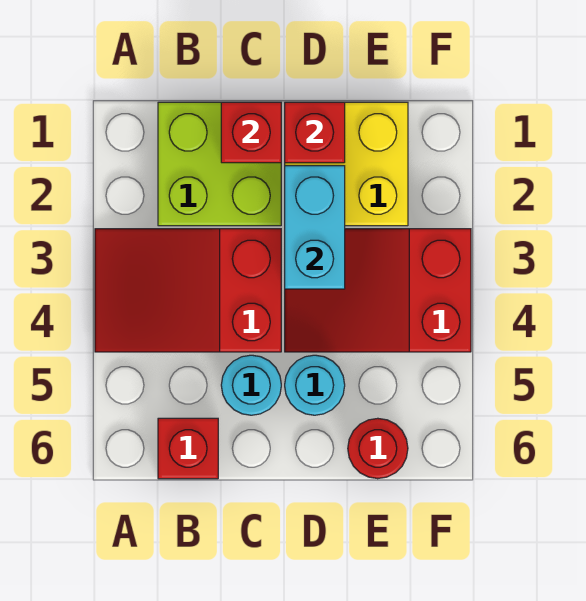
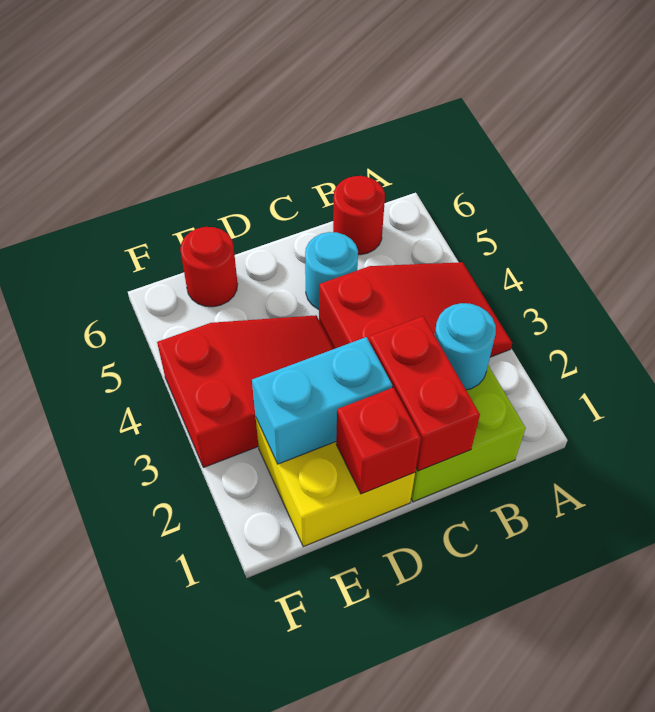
red brick B6 level 1 -> red round brick B6 level 1
red brick C1 level 2 -> red brick C1:C2 level 2
cyan brick D2:D3 level 2 -> cyan brick D2:E2 level 2
cyan round brick D5 level 1 -> cyan round brick B2 level 2

